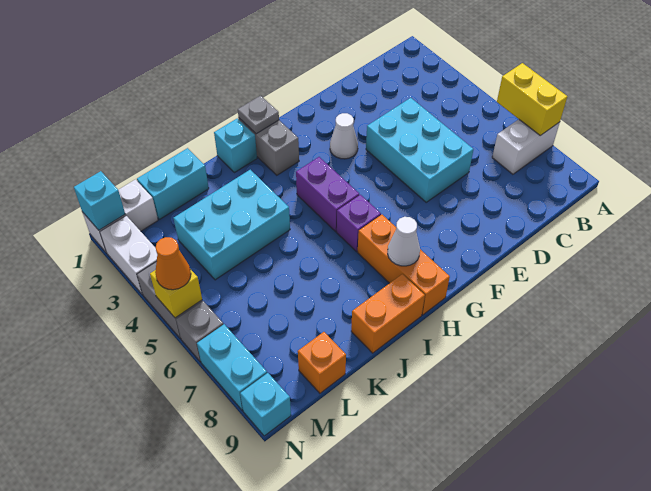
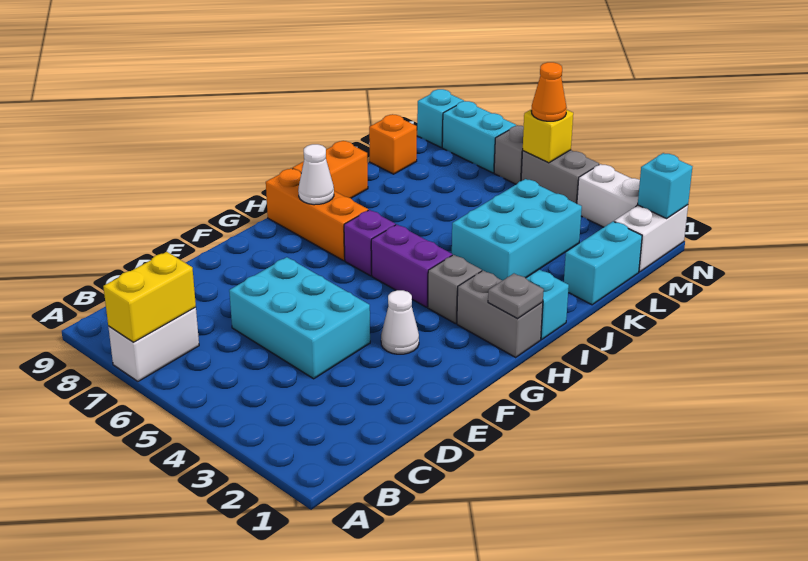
yellow brick A6:A7 level 2 -> yellow brick A7:B7 level 2
none -> grey brick H3 level 1

